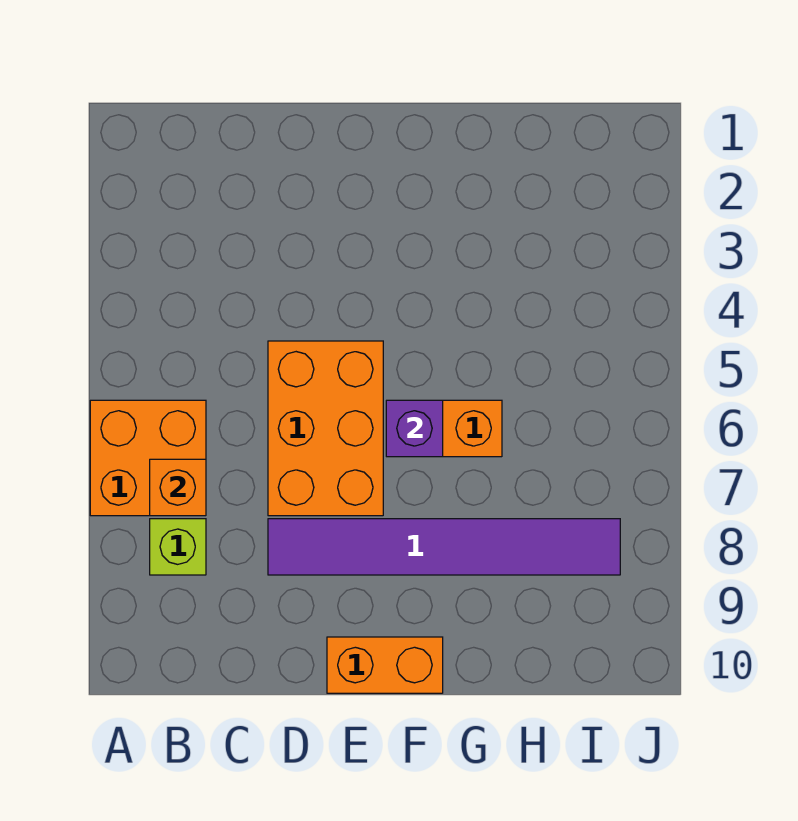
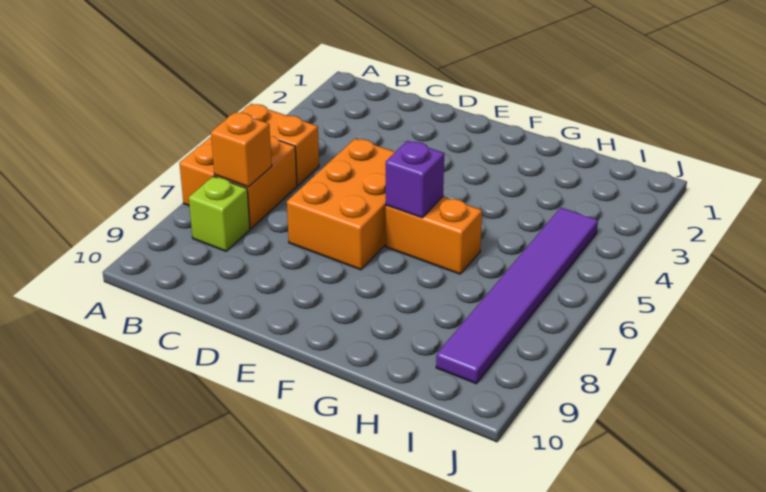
purple tile D8:I8 level 1 -> purple tile I4:I9 level 1
orange brick E10:F10 level 1 -> orange brick A5:B5 level 1

